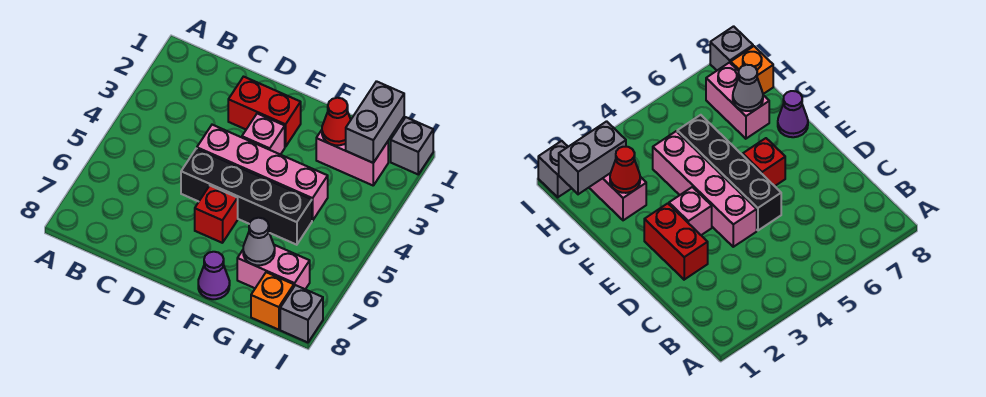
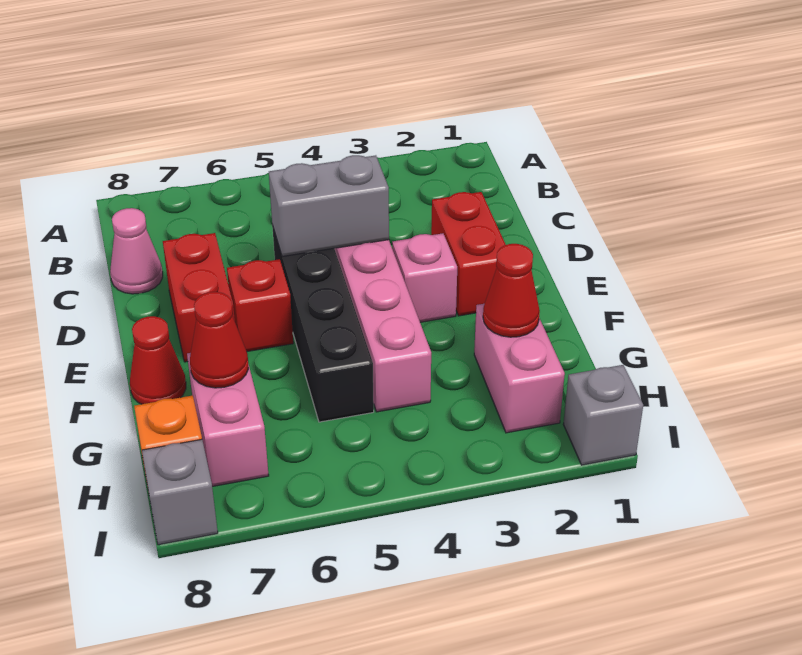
none -> pink cone C8 level 1
none -> red brick D7:E7 level 1
purple cone F8 level 1 -> red cone F8 level 1
grey cone G7 level 2 -> red cone G7 level 2
grey brick H1:H2 level 2 -> grey brick D4:D5 level 2

